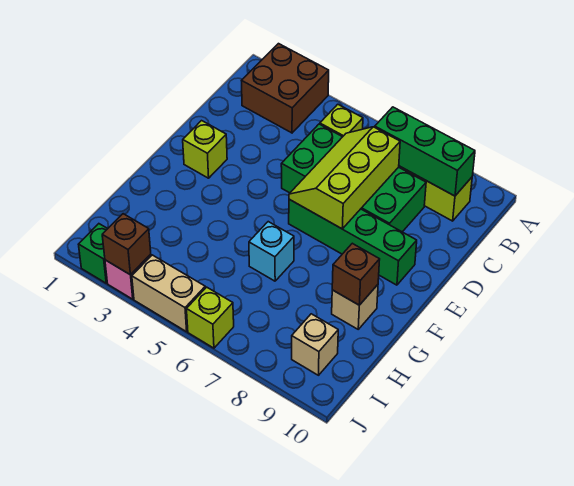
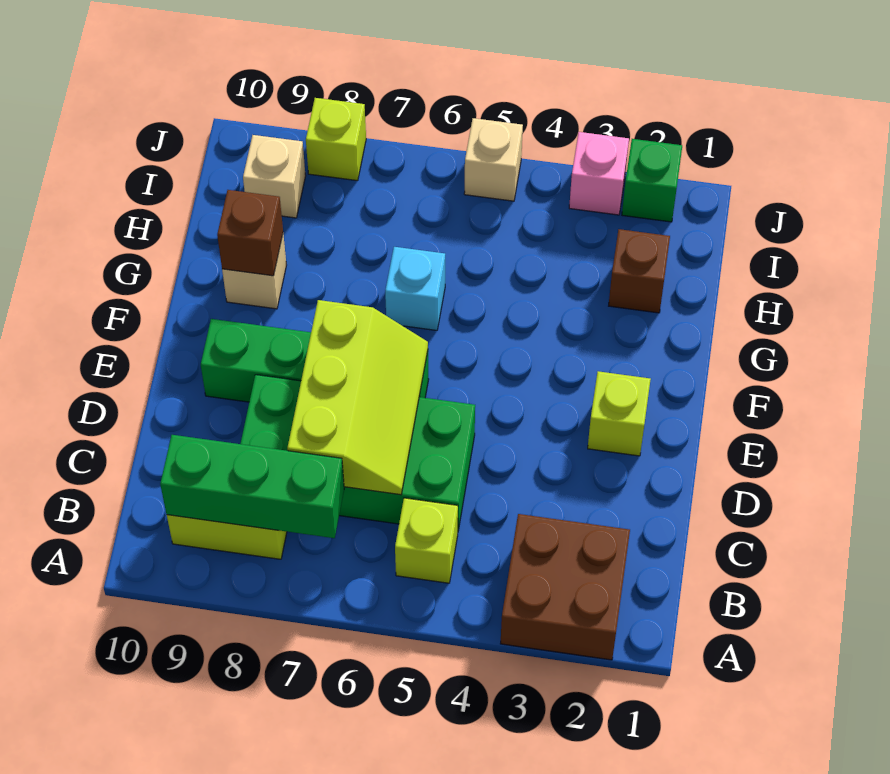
brown brick J3 level 2 -> brown brick H2 level 1
tan brick J4:J5 level 1 -> tan brick J5 level 1
lime brick J6 level 1 -> lime brick J8 level 1

